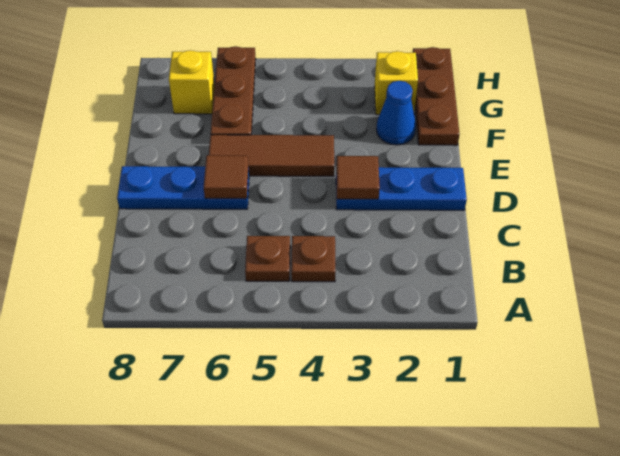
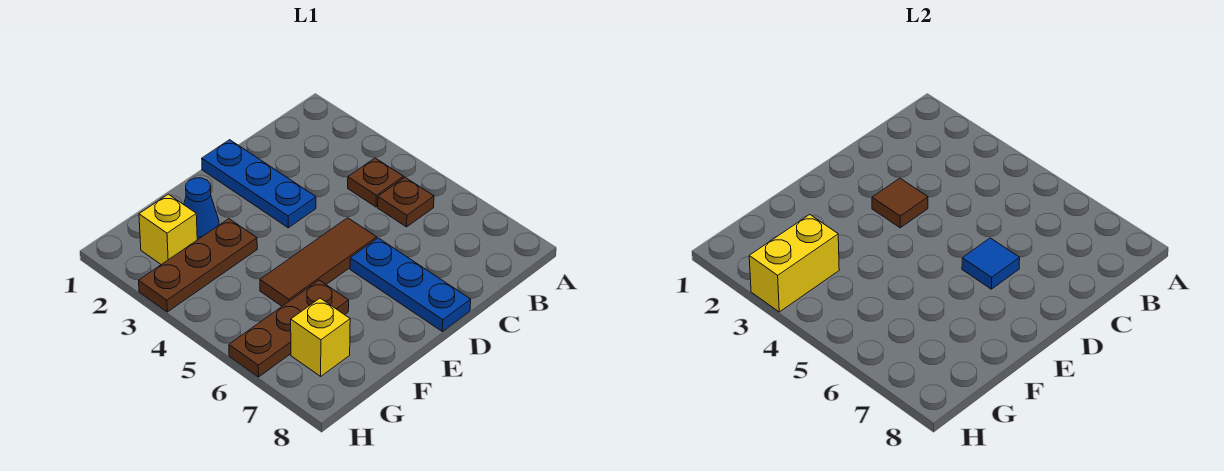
brown tile D6 level 2 -> blue tile D6 level 2
brown tile E4:E6 level 1 -> brown tile D5:F5 level 1
brown plate F1:H1 level 1 -> brown plate F3:H3 level 1
none -> yellow brick G3:H3 level 2

